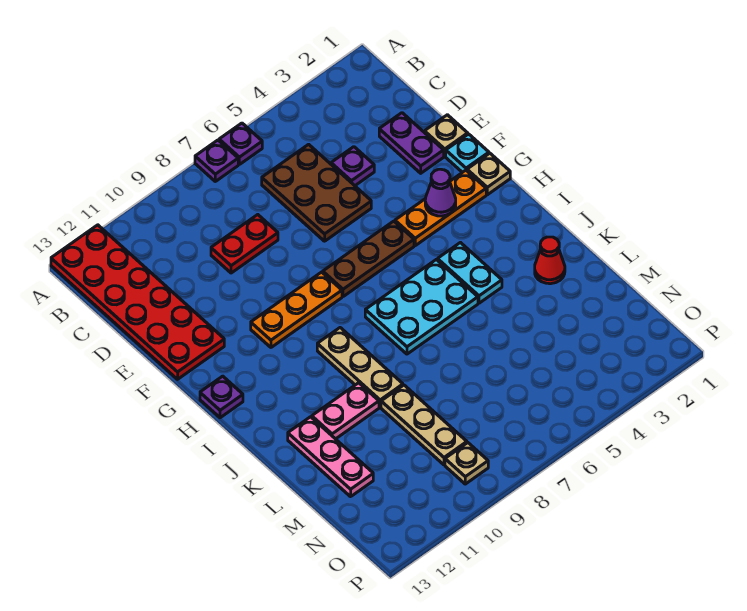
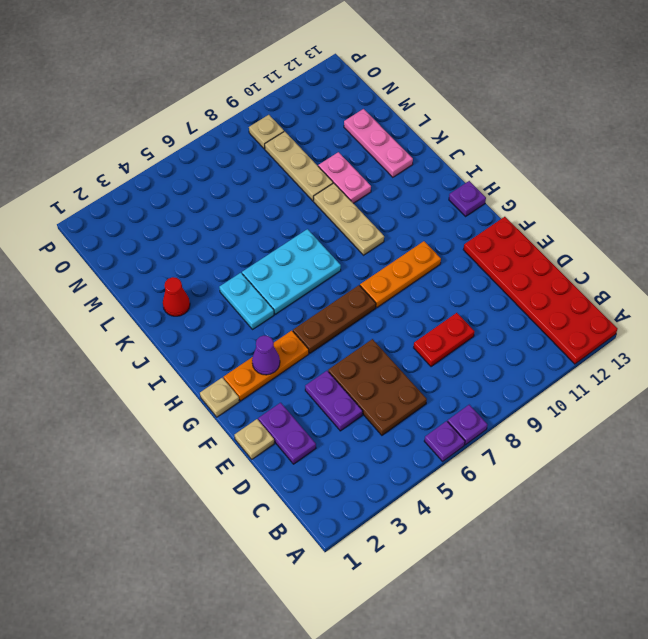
purple plate D4 level 1 -> purple plate D4:E4 level 1
cyan plate F1 level 1 -> none
pink plate K10:K11 level 1 -> pink plate K10:L10 level 1

